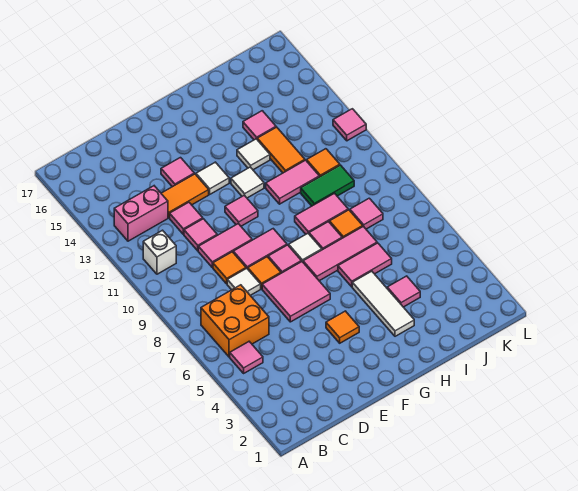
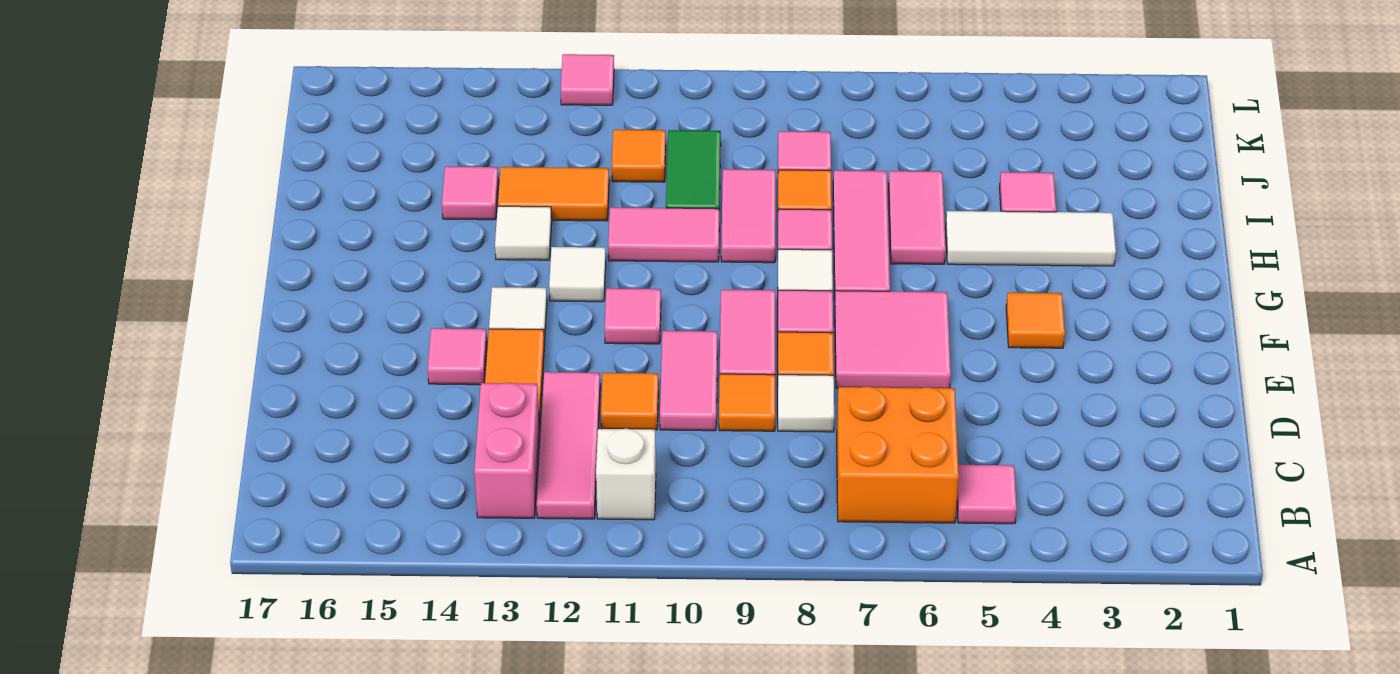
pink tile D11 level 1 -> orange tile D11 level 1
pink tile D12 level 1 -> pink tile B12:D12 level 1
pink tile H11:I11 level 1 -> pink tile H10:H11 level 1

